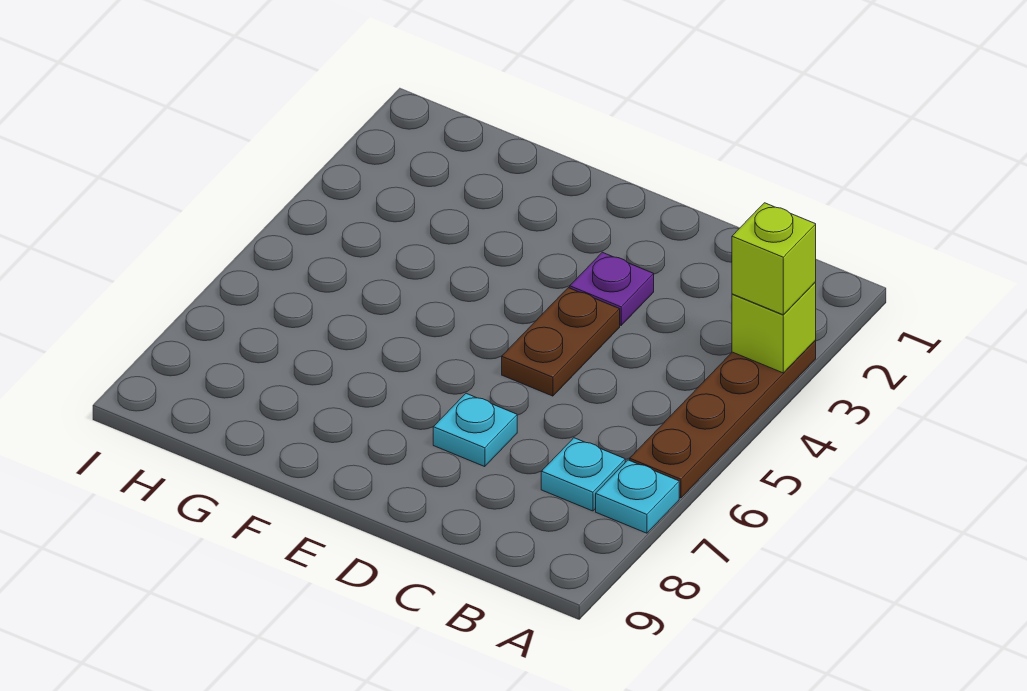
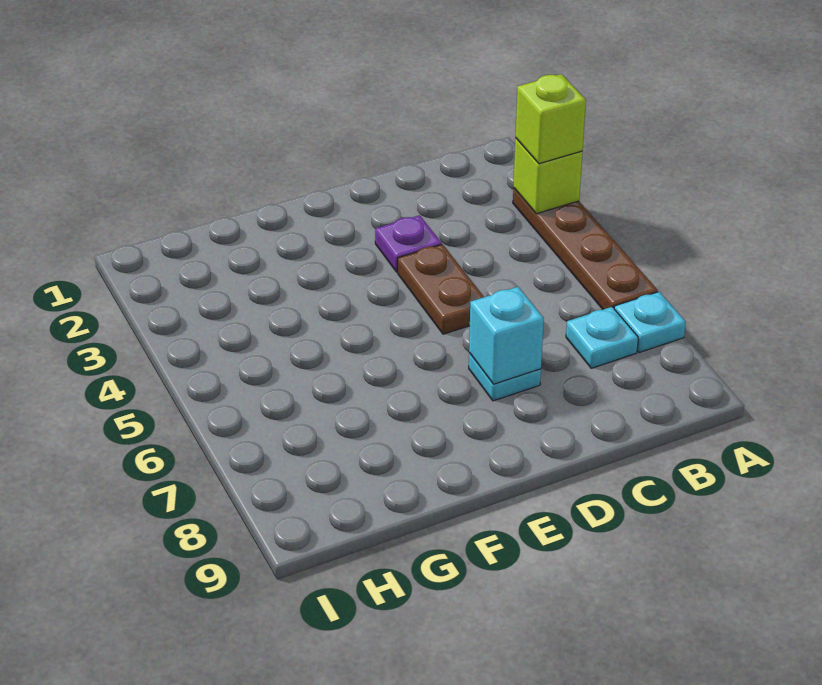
none -> cyan brick D7 level 2

